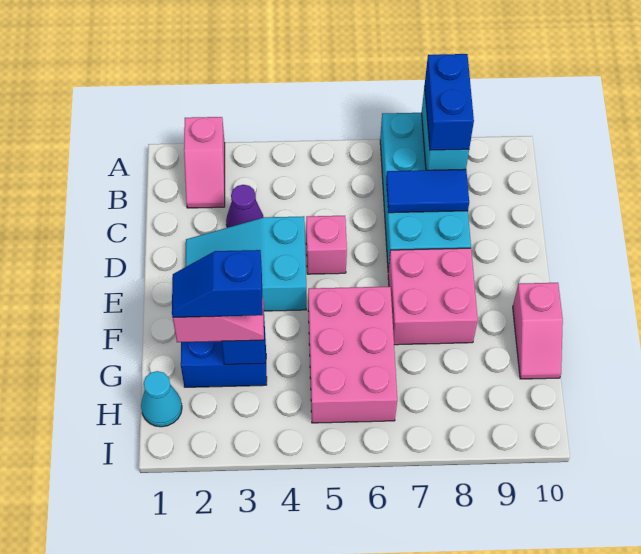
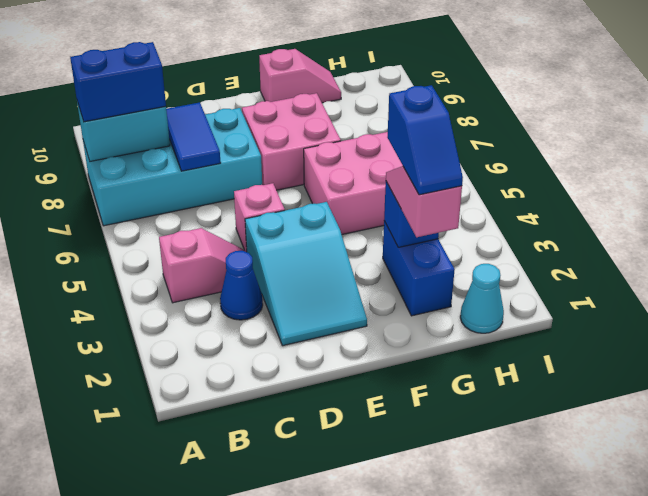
pink slope A2:B2 level 1 top A -> pink slope B4:C4 level 1 top B
purple cone C3 level 1 -> blue cone C3 level 1

